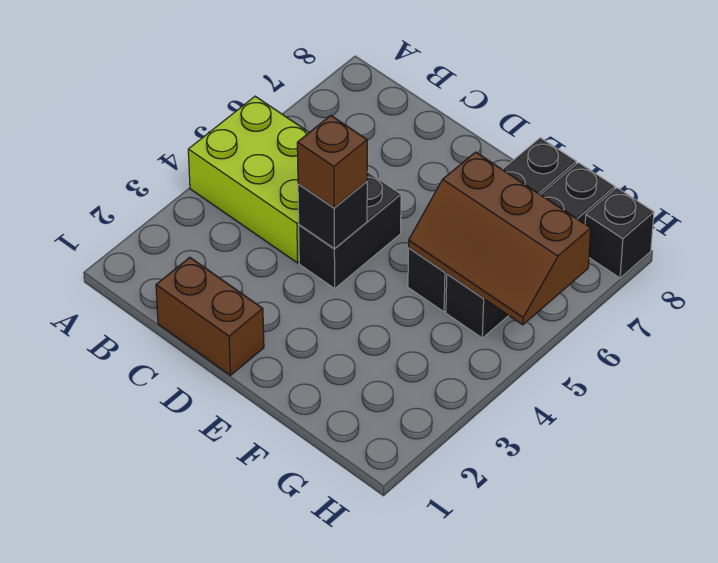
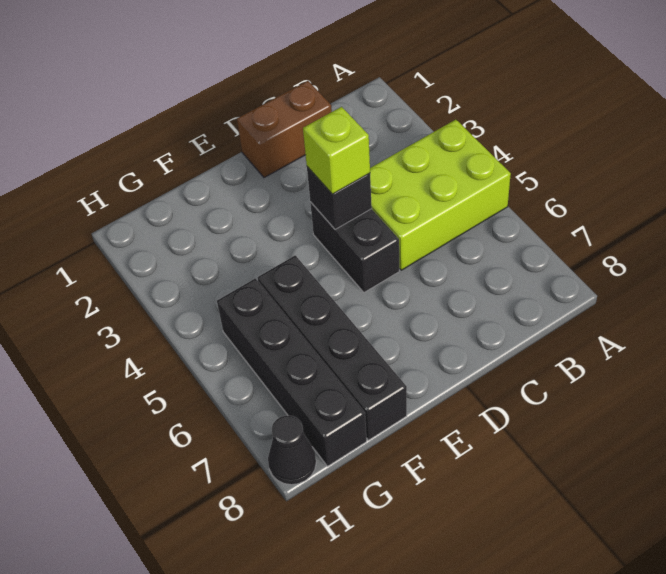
brown brick D4 level 3 -> lime brick D4 level 3
brown slope F5:H6 level 2 top 6 -> none
black brick H8 level 1 -> black cone H8 level 1

